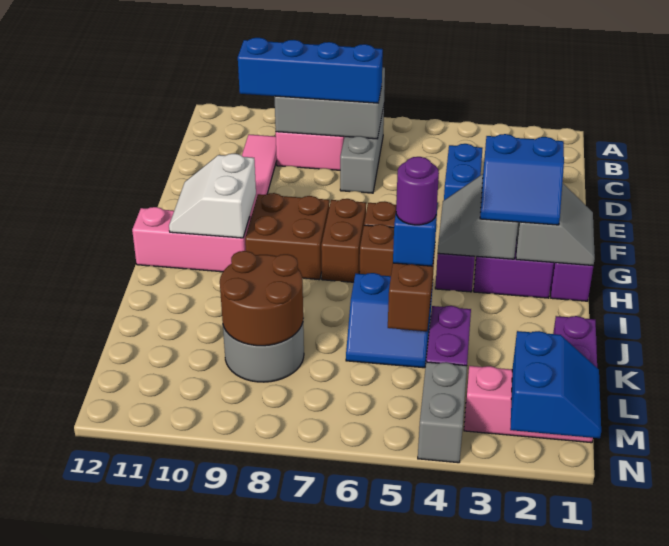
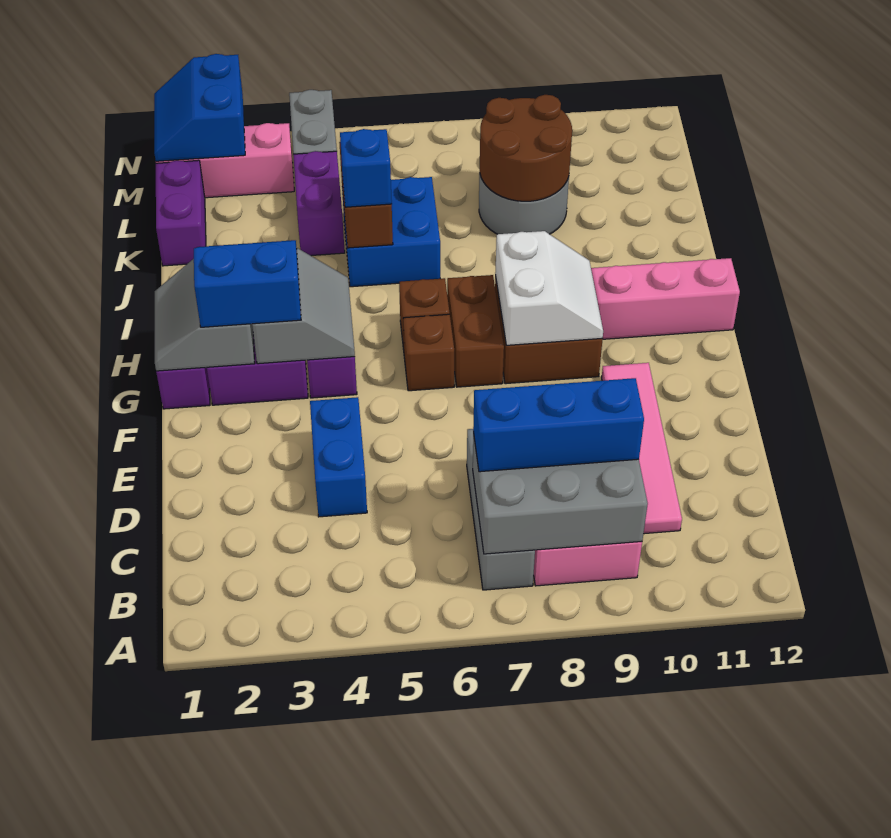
blue brick C7:C10 level 3 -> blue brick C7:C9 level 3
white slope G10:H11 level 2 top 10 -> white slope G8:H9 level 2 top 8
blue slope J5:K6 level 1 top J -> blue brick J5:K6 level 1
purple round brick J5 level 4 -> none

